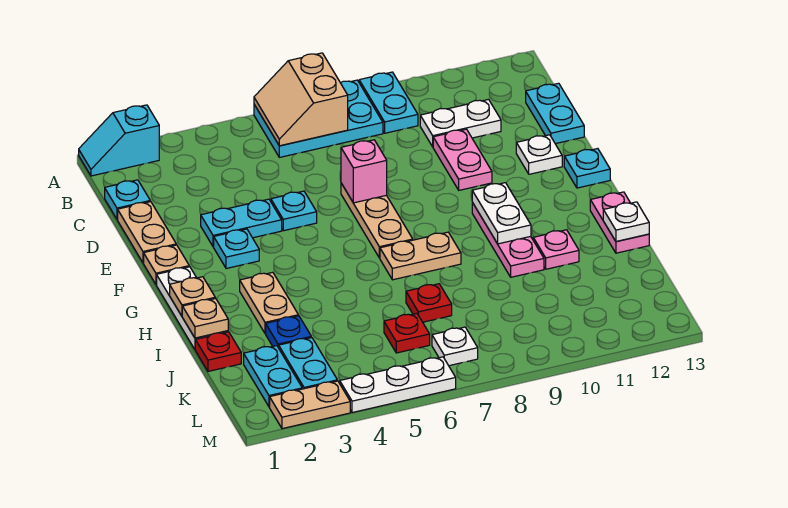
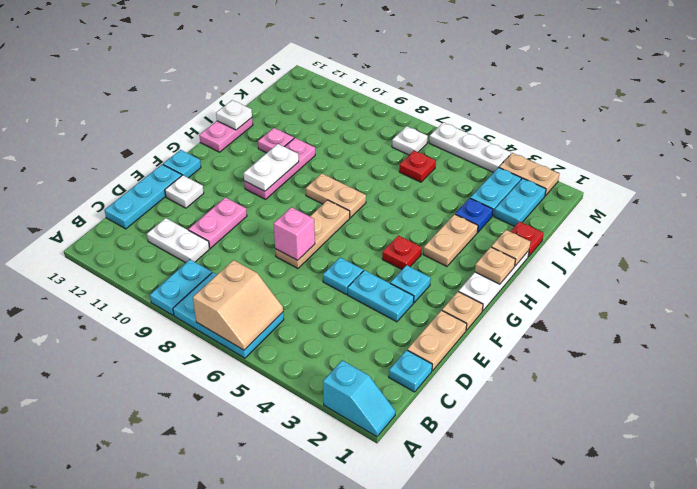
cyan plate C13:D13 level 1 -> cyan plate C13:E13 level 1
red plate J7 level 1 -> red plate G4 level 1

